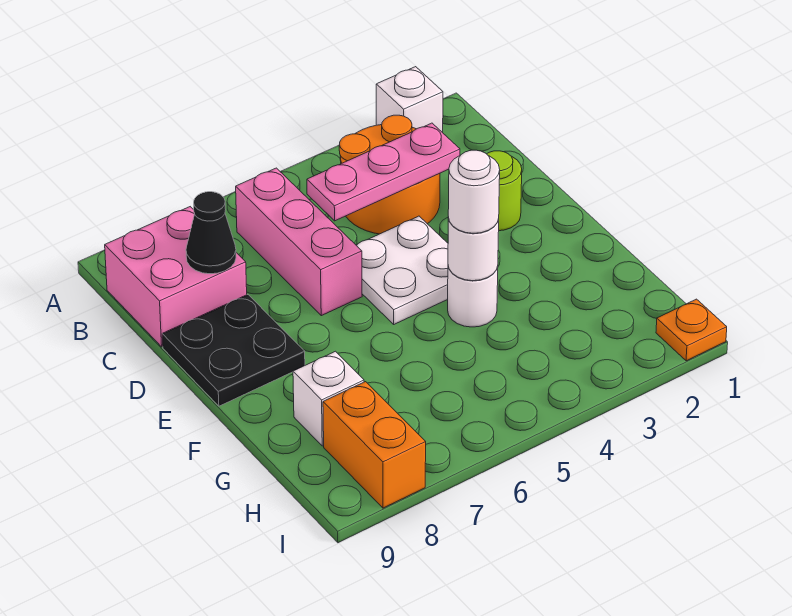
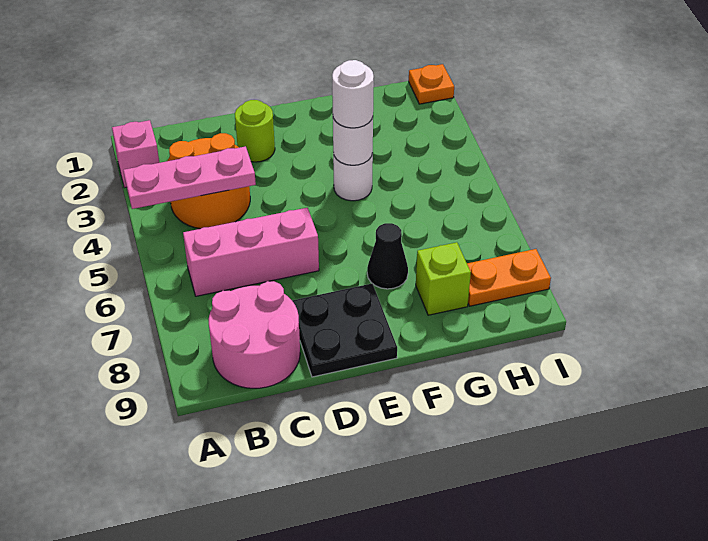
white brick A2 level 1 -> pink brick A2 level 1
pink brick B8:C9 level 1 -> pink round brick B8:C9 level 1
pink plate C3:C5 level 2 -> pink plate A4:C4 level 2
black cone C8 level 2 -> black cone F7 level 1
white plate D4:E5 level 1 -> none
white brick G8 level 1 -> lime brick G8 level 1
orange brick H8:I8 level 1 -> orange plate H8:I8 level 1

